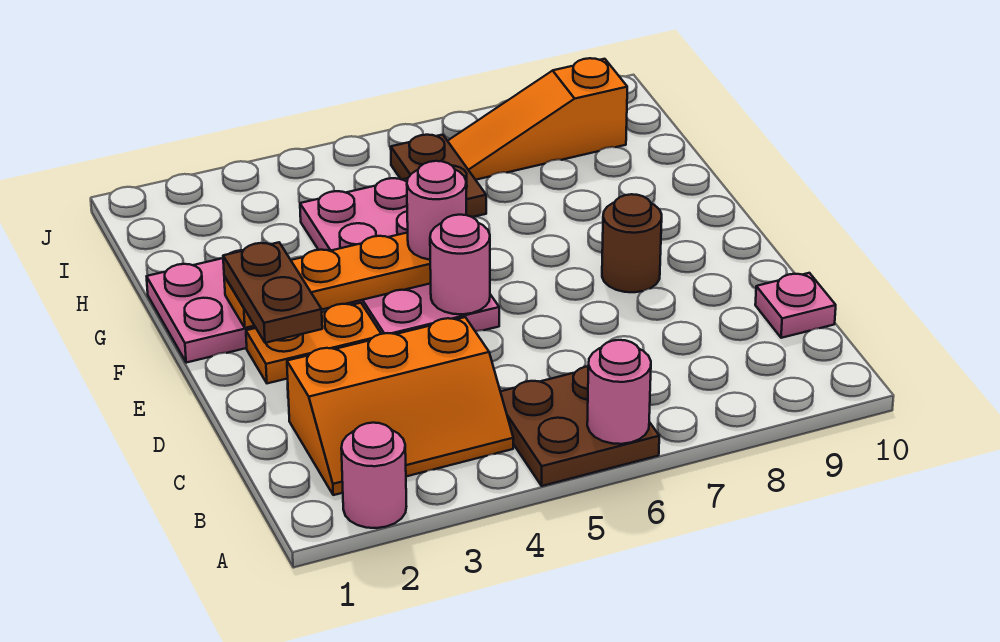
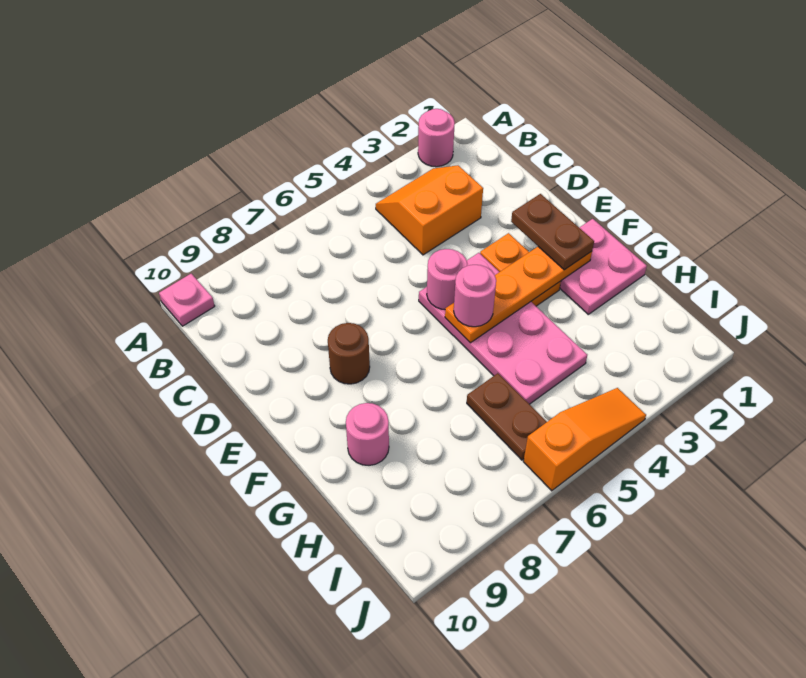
brown plate A5:B6 level 1 -> none
pink round brick A6 level 2 -> pink round brick G9 level 1
orange slope B2:C4 level 1 top C -> orange slope B3:C4 level 1 top C
pink plate C10 level 1 -> pink plate A10 level 1
orange plate E2:E3 level 1 -> orange plate E3:F3 level 1
orange slope I7:I9 level 1 top 9 -> orange slope J4:J6 level 1 top 6

